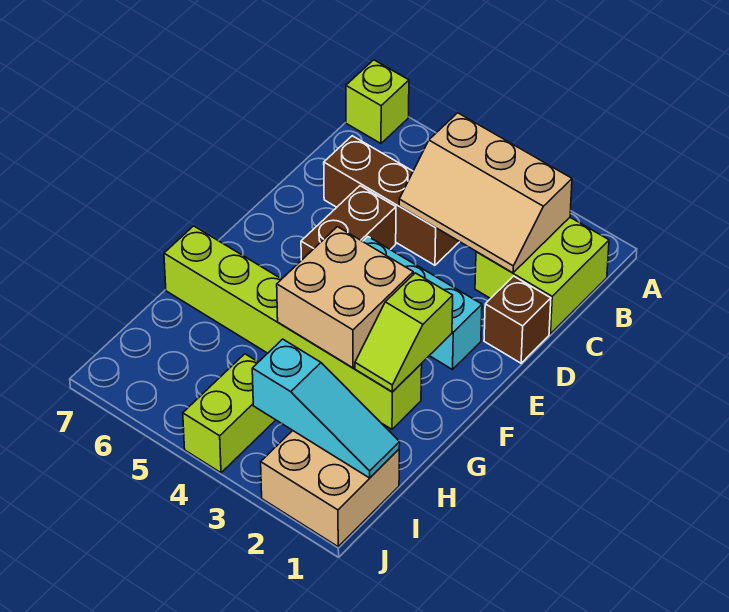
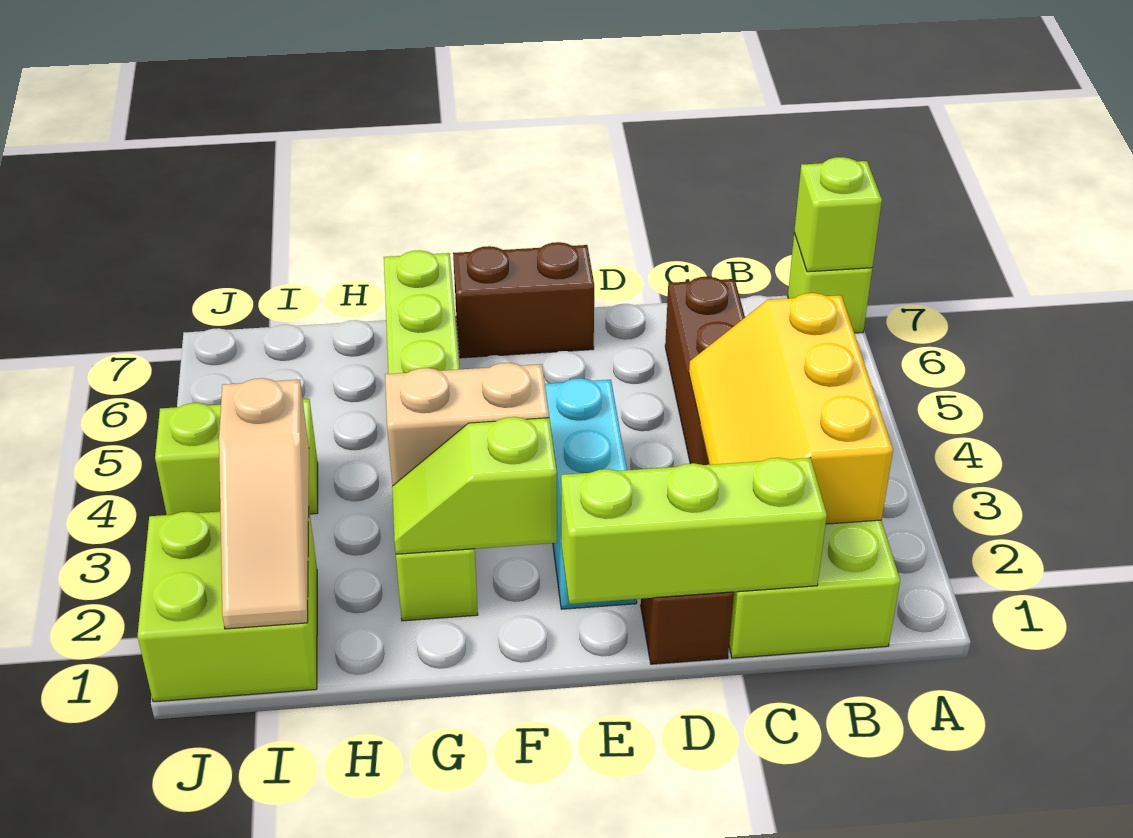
none -> lime brick A7 level 2
tan slope B2:C4 level 2 top B -> yellow slope B2:C4 level 2 top B
none -> lime brick C1:E1 level 2
brown brick D5:E5 level 1 -> brown brick E7:F7 level 1
tan brick F3:G4 level 2 -> tan brick F3:G3 level 2
tan brick I1:J2 level 1 -> lime brick I1:J2 level 1
cyan slope I1:I3 level 2 top 3 -> tan slope I1:I3 level 2 top 3

